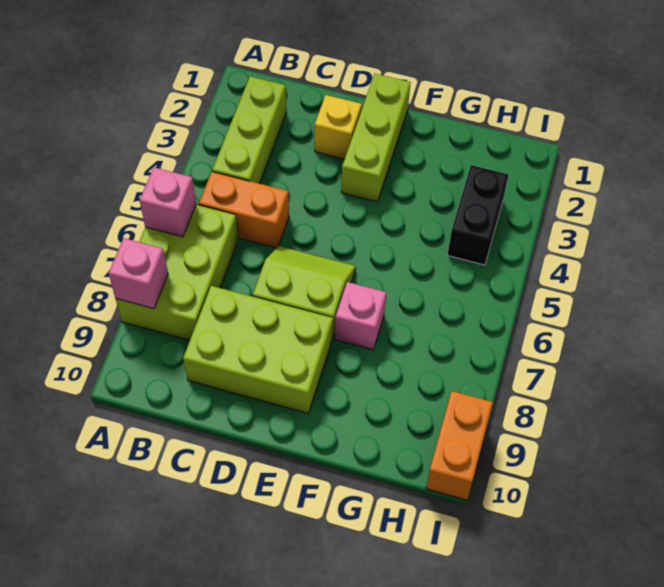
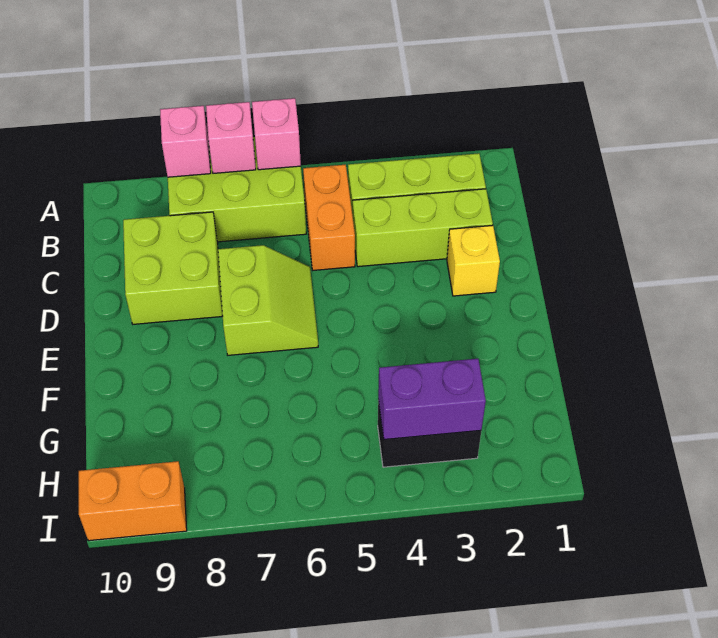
lime brick C8:E9 level 1 -> lime brick C8:D9 level 1
lime brick E1:E3 level 1 -> lime brick C2:C4 level 1
pink brick F7 level 1 -> pink brick A7 level 2
none -> purple brick H3:H4 level 2

